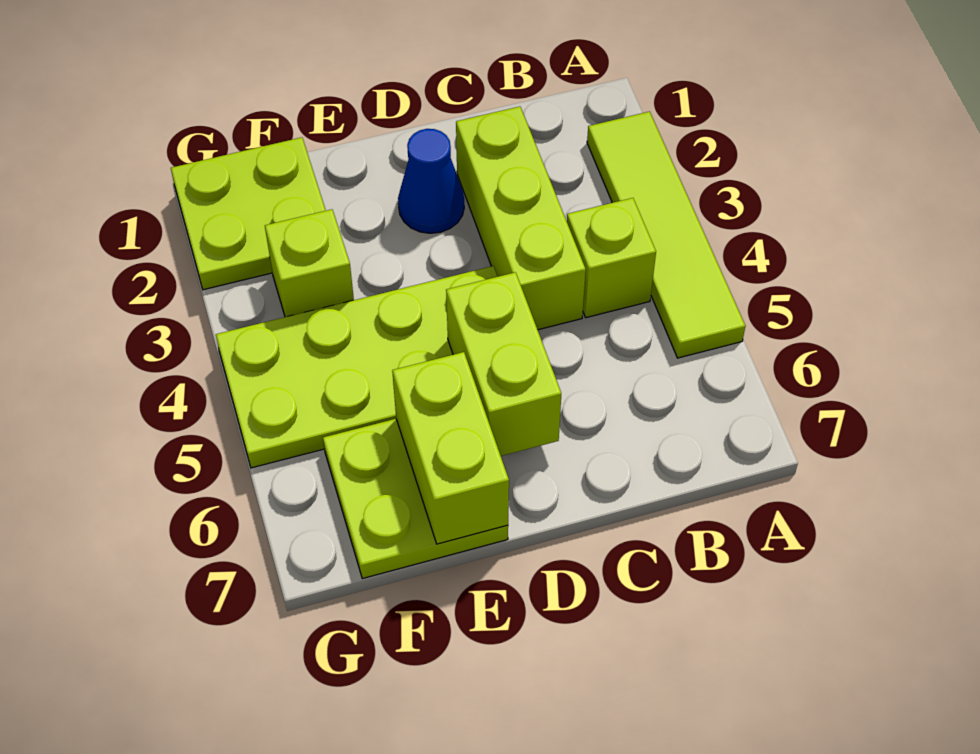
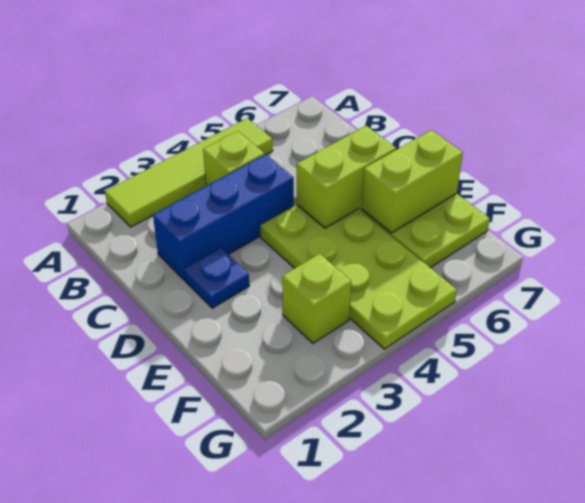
lime brick C2:C4 level 1 -> blue brick C2:C4 level 1
blue cone D2 level 1 -> blue plate D2 level 1
lime plate F1:G2 level 1 -> none

